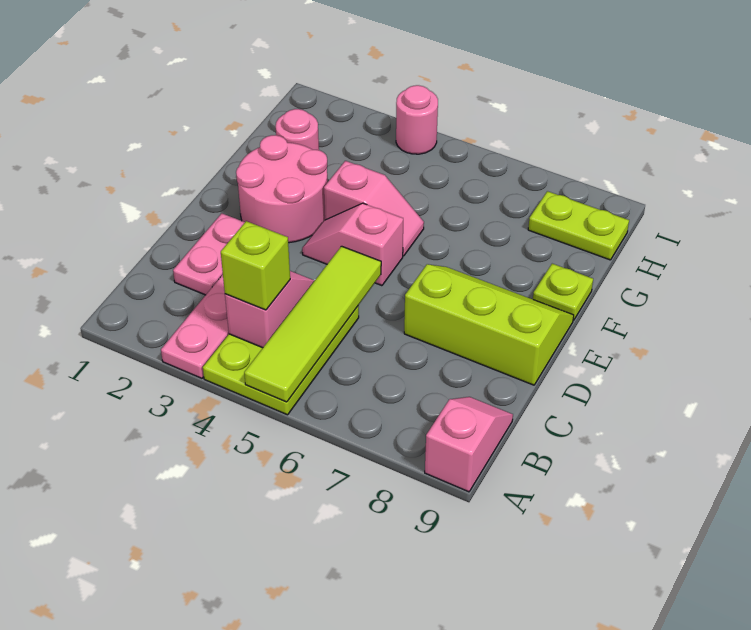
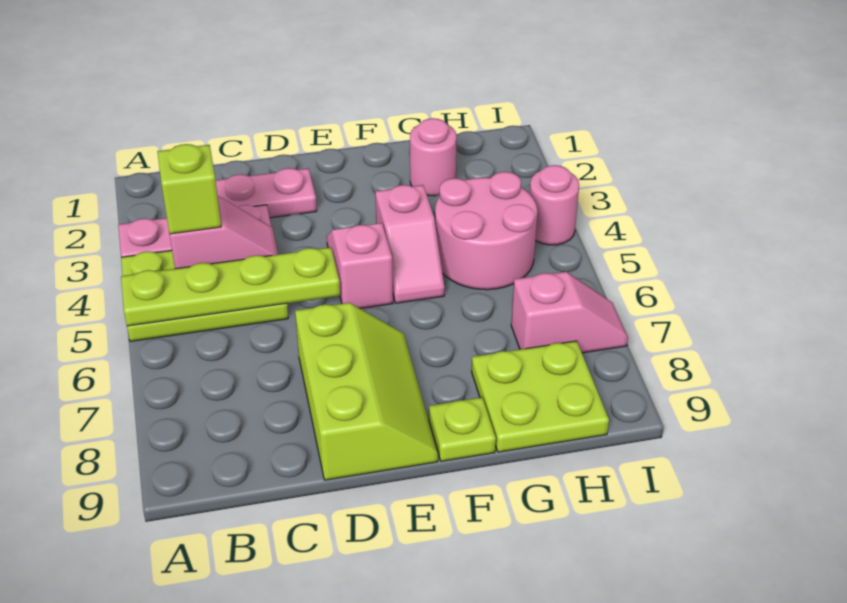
lime tile A5:D5 level 2 -> lime plate A5:D5 level 2
pink slope A9:B9 level 1 top A -> pink slope H7:I7 level 1 top H
pink round brick E2:F3 level 1 -> pink round brick G4:H5 level 1
lime plate H8:H9 level 1 -> lime plate G8:H9 level 1

